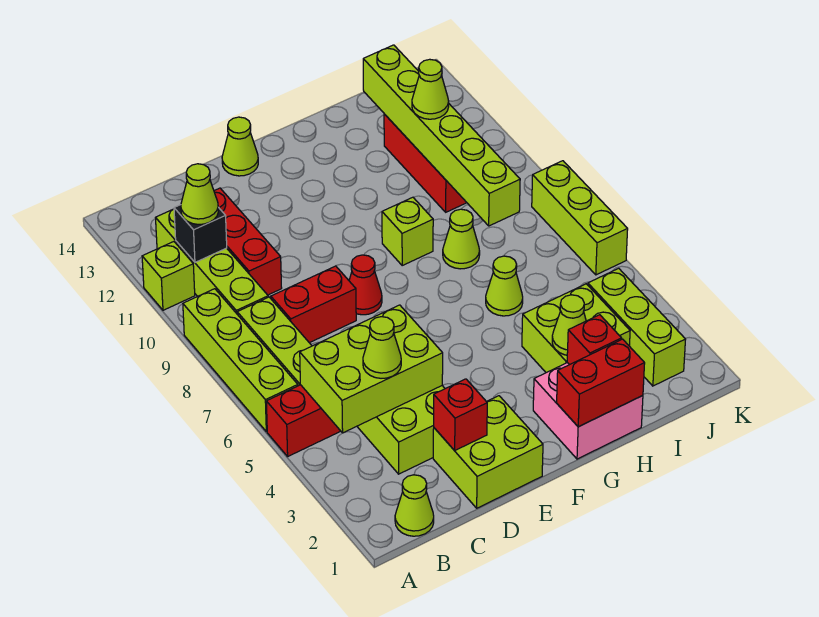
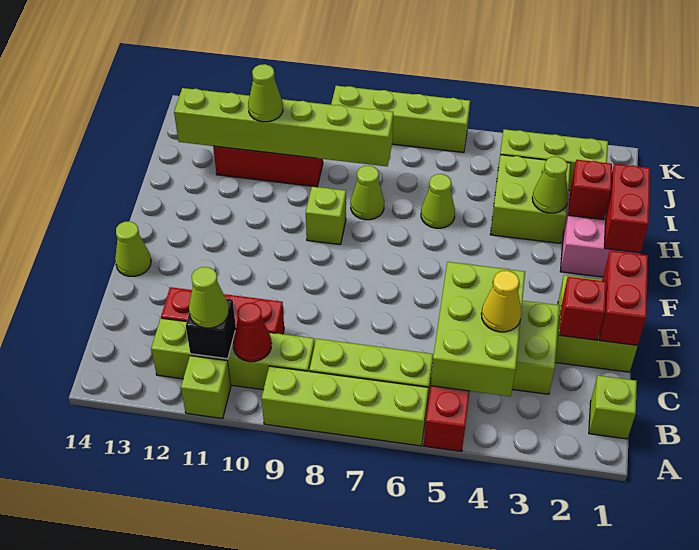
lime cone B1 level 1 -> lime brick B1 level 1
lime cone C4 level 3 -> yellow cone C4 level 3
red brick C8:D8 level 1 -> red brick D1:E1 level 2
red cone E8 level 1 -> red cone B10 level 2
lime brick K6:K8 level 1 -> lime brick K6:K9 level 1

